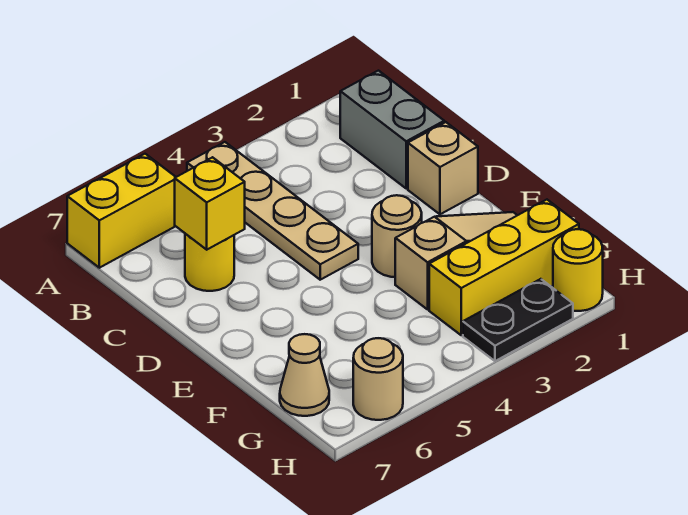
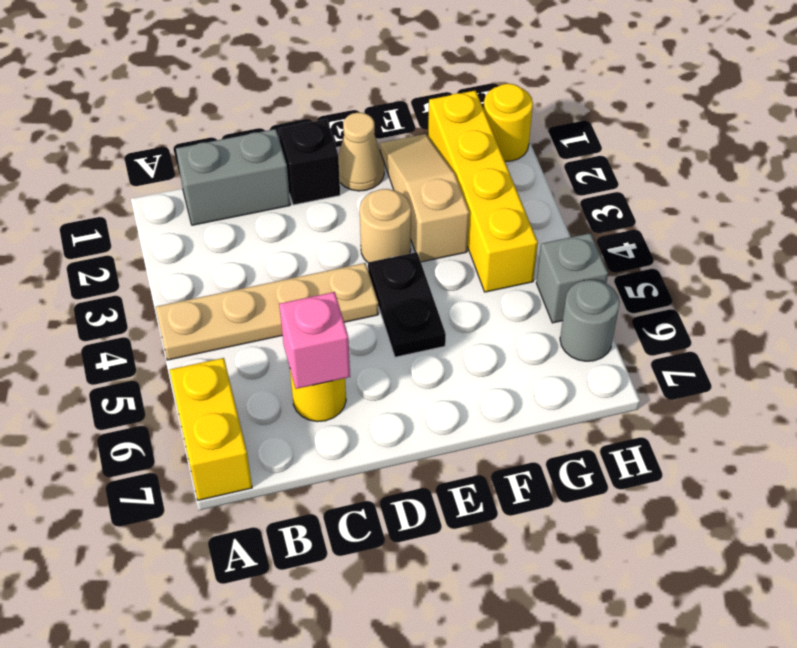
yellow brick C6 level 2 -> pink brick C6 level 2
tan brick D1 level 1 -> black brick D1 level 1
yellow brick G1:G3 level 1 -> yellow brick G1:G4 level 1
tan cone G7 level 1 -> tan cone E1 level 1
black plate H2:H3 level 1 -> black plate E4:E5 level 1
none -> grey brick H5 level 1
tan round brick H6 level 1 -> grey round brick H6 level 1

